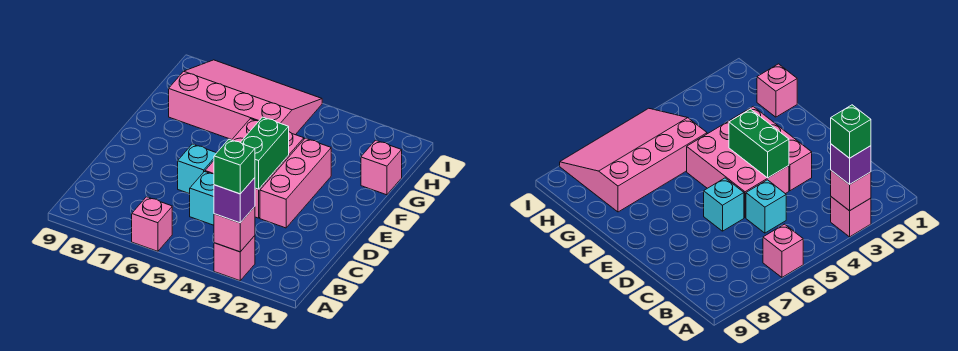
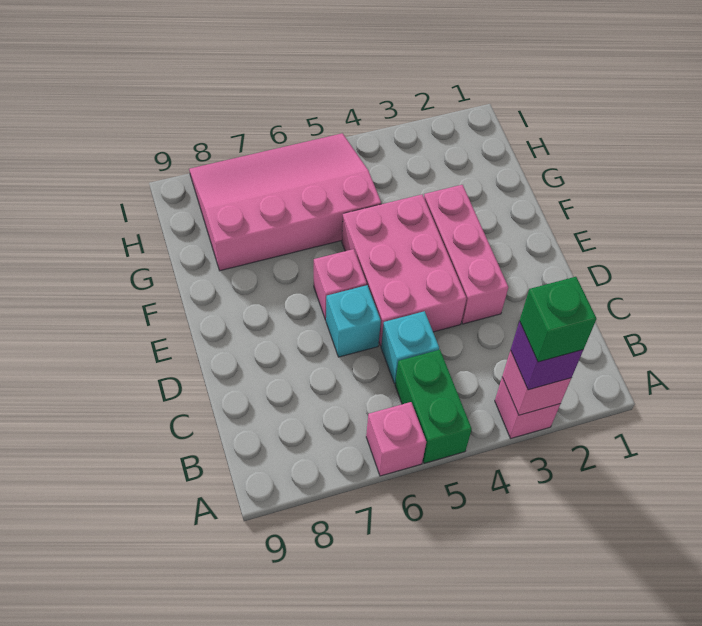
green brick D4:E4 level 2 -> green brick A5:B5 level 1
pink brick G1 level 1 -> pink brick E6 level 1

